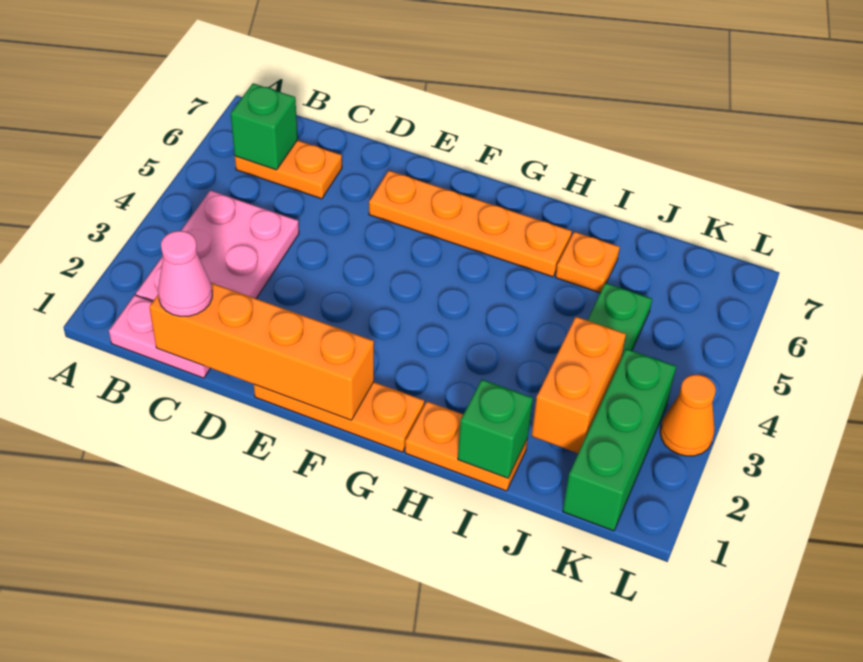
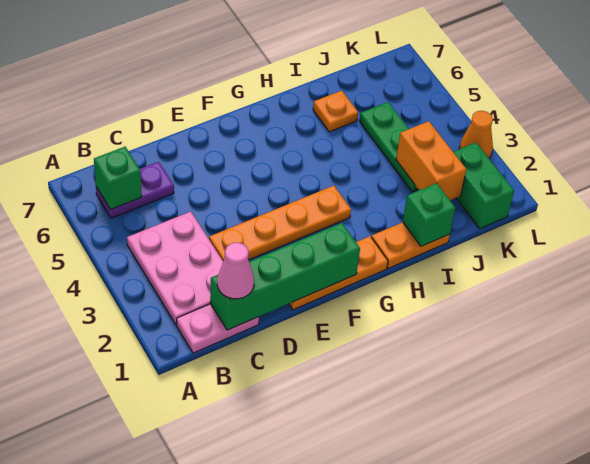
orange plate B6:C6 level 1 -> purple plate B6:C6 level 1
orange brick C1:F1 level 2 -> green brick C1:F1 level 2
orange plate E6:H6 level 1 -> orange plate D3:G3 level 1
green brick K1:K3 level 1 -> green brick K1:K2 level 1

